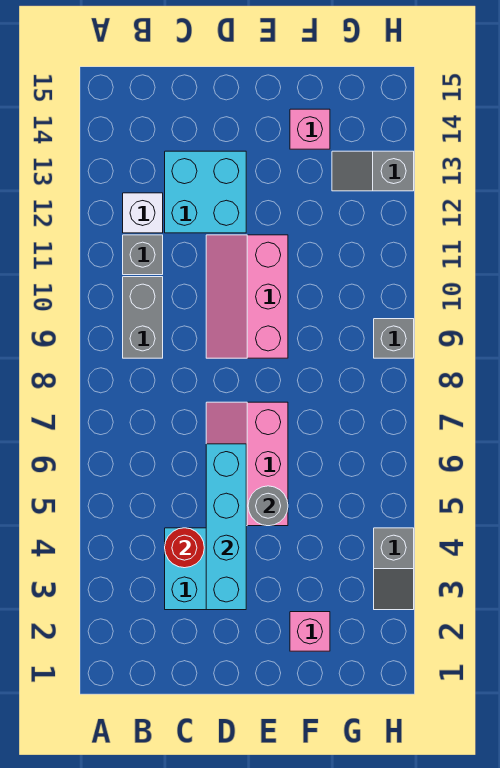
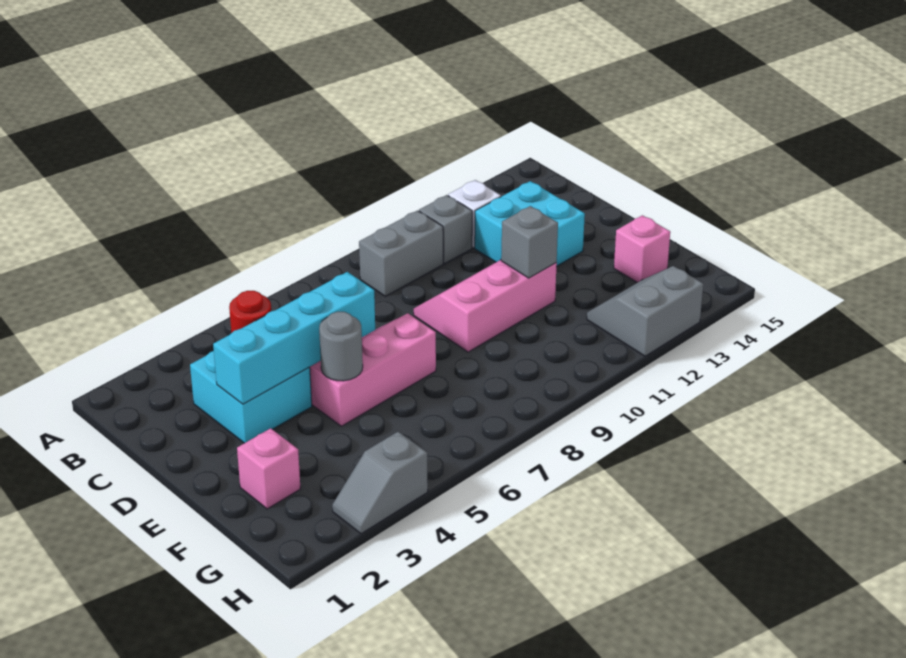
grey slope G13:H13 level 1 top H -> grey slope G12:H13 level 1 top H
grey brick H9 level 1 -> grey brick E11 level 2

